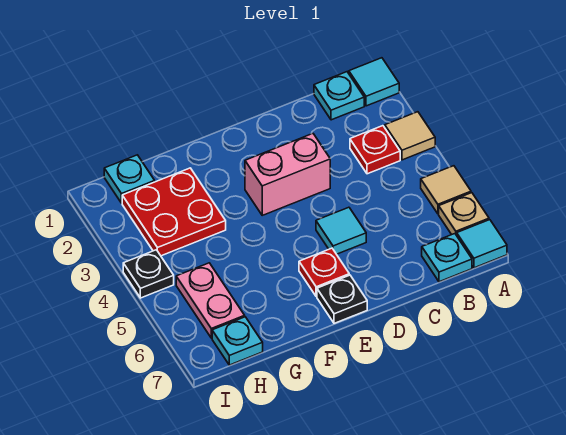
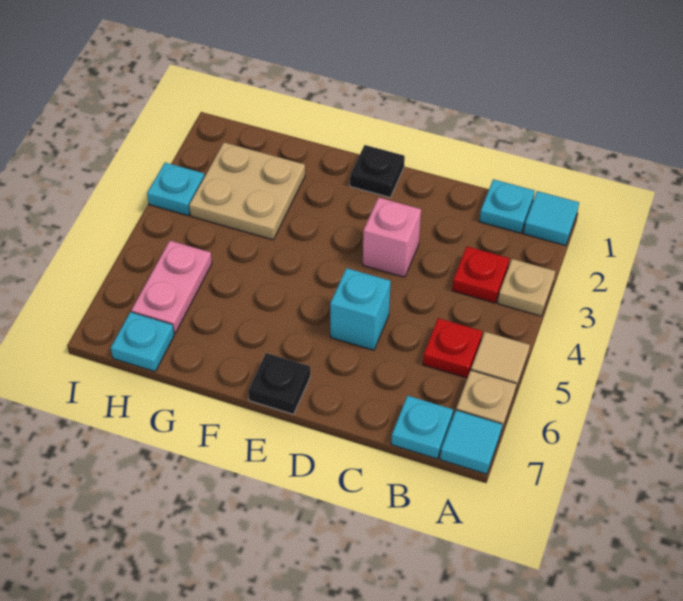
tan tile A3 level 1 -> tan plate A3 level 1
pink brick D3:E3 level 1 -> pink brick D3 level 1
cyan tile D5 level 1 -> cyan brick D5 level 1
red plate E6 level 1 -> red plate B5 level 1
red plate G2:H3 level 1 -> tan plate G2:H3 level 1
cyan plate H1 level 1 -> cyan plate I3 level 1
black plate I4 level 1 -> black plate E1 level 1

